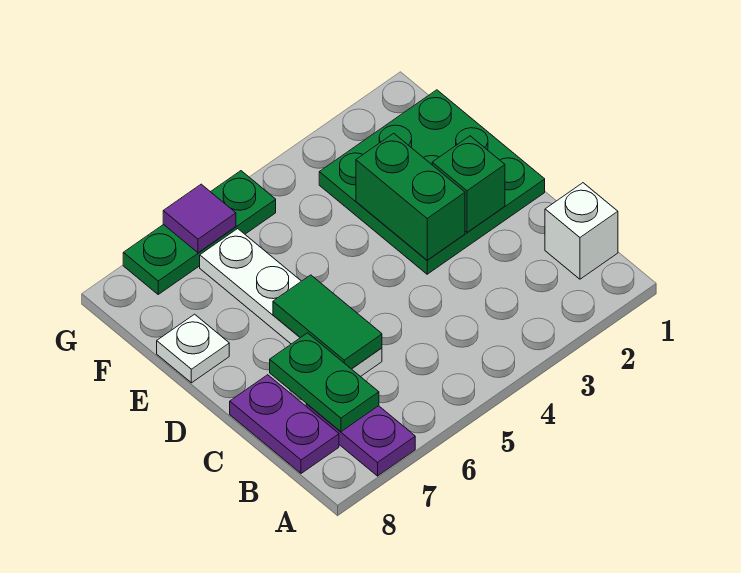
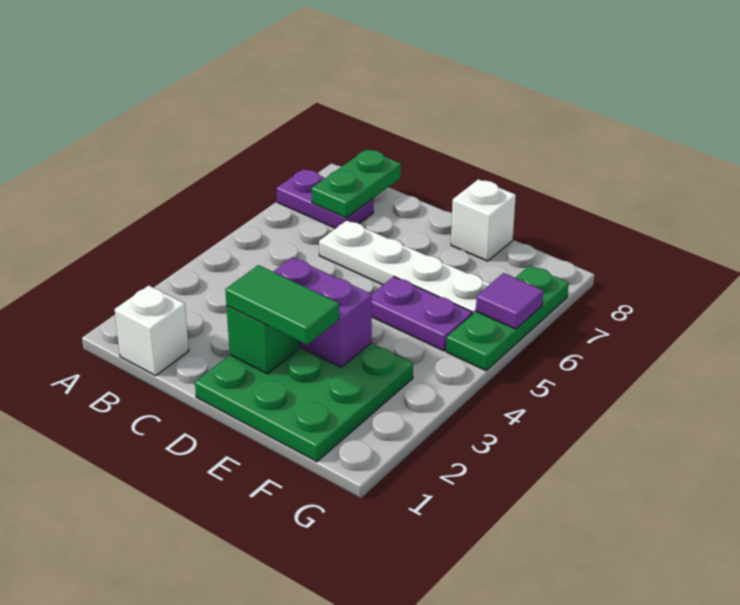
green plate B7:C7 level 2 -> green plate B7:B8 level 2
purple plate B8:C8 level 1 -> purple plate E5:F5 level 1
green tile C6:D6 level 2 -> green tile D2:E2 level 3
green brick D3:E3 level 2 -> purple brick D3:E3 level 2
white plate E8 level 1 -> white brick E8 level 1

